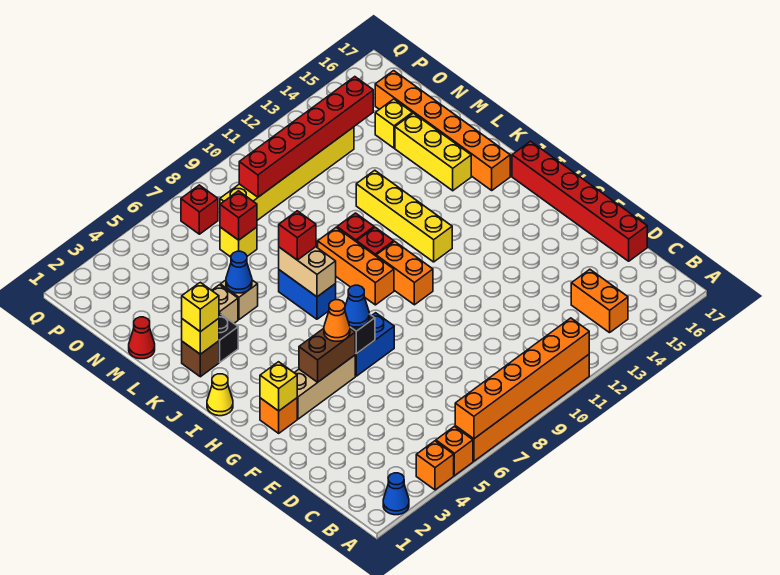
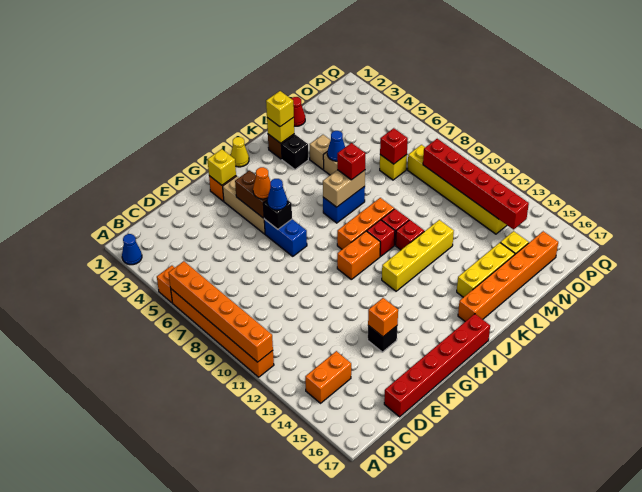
orange brick A4 level 1 -> orange brick F14 level 2
none -> black brick F14 level 1
red brick P7 level 1 -> red brick K11 level 1

